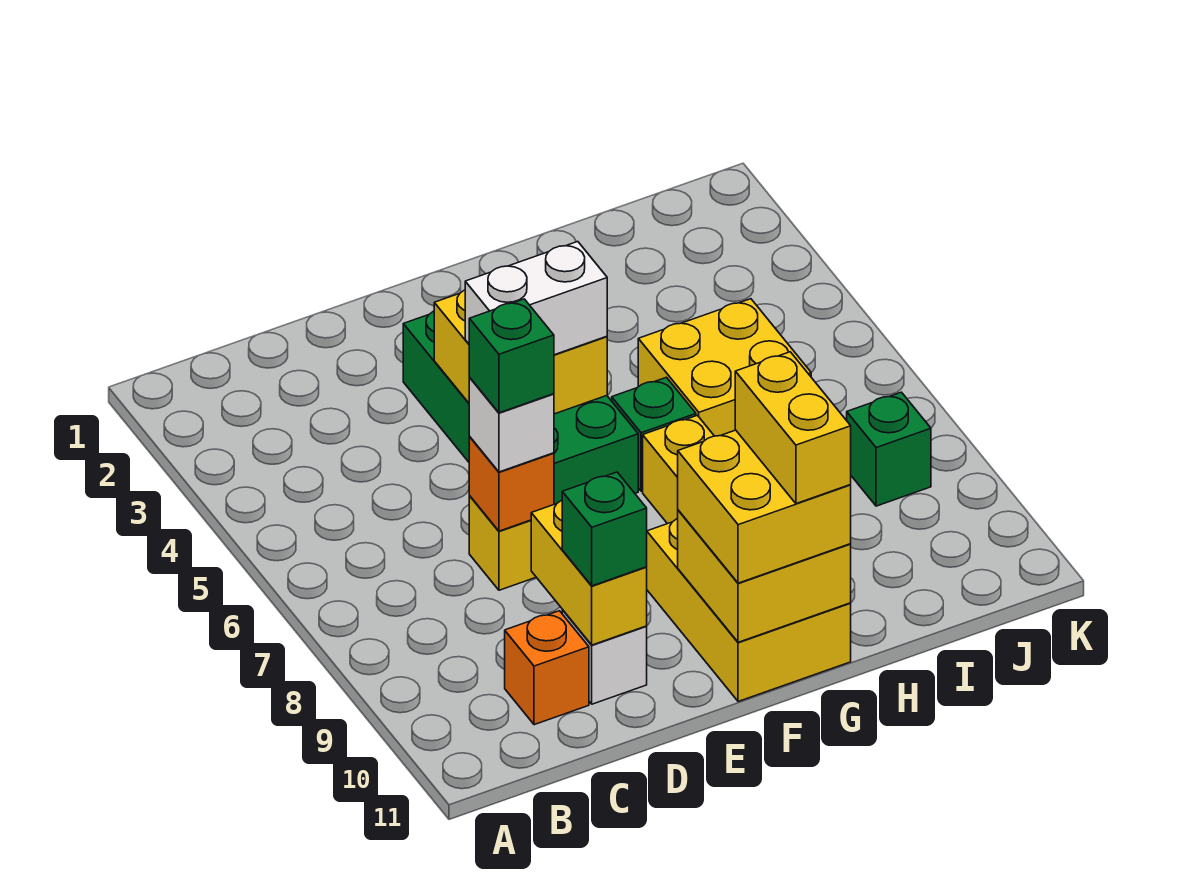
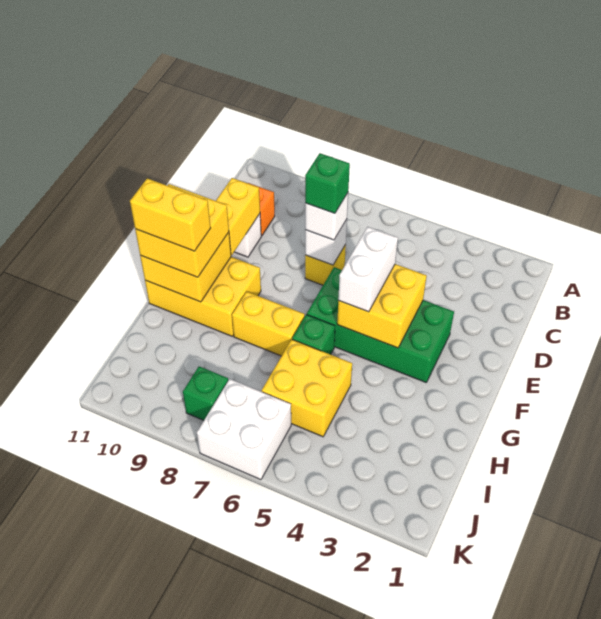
orange brick D7 level 2 -> white brick D7 level 2
yellow brick D9:D10 level 2 -> yellow brick D10:E10 level 2
green brick D10 level 3 -> none
none -> white brick J6:K7 level 1

